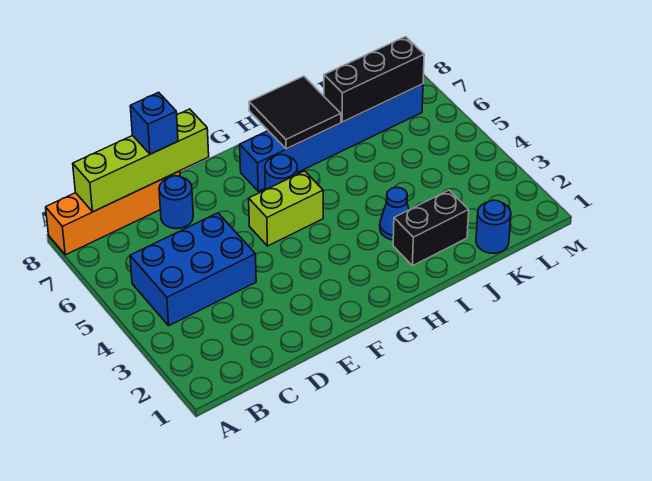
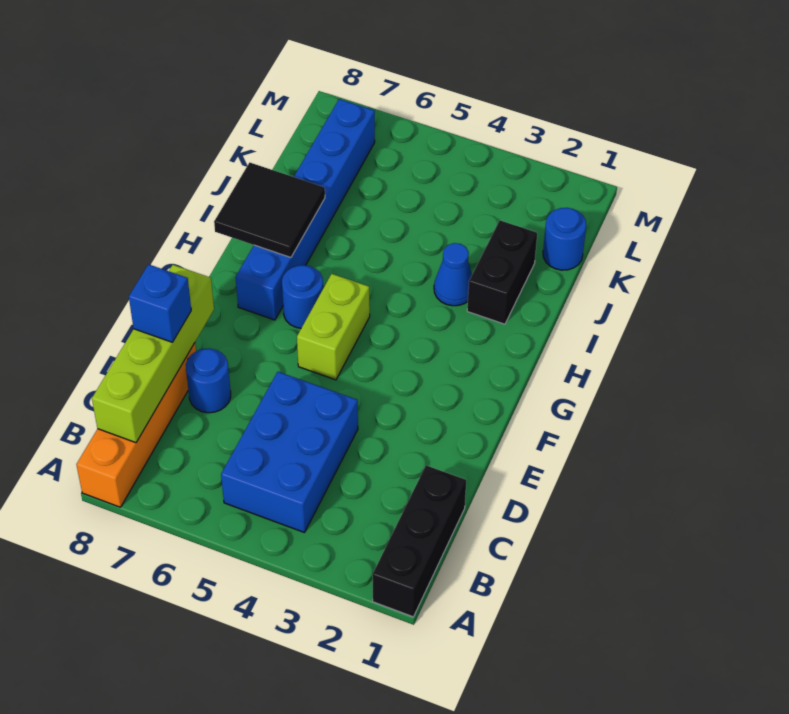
black brick J7:L7 level 2 -> black brick A1:C1 level 1

